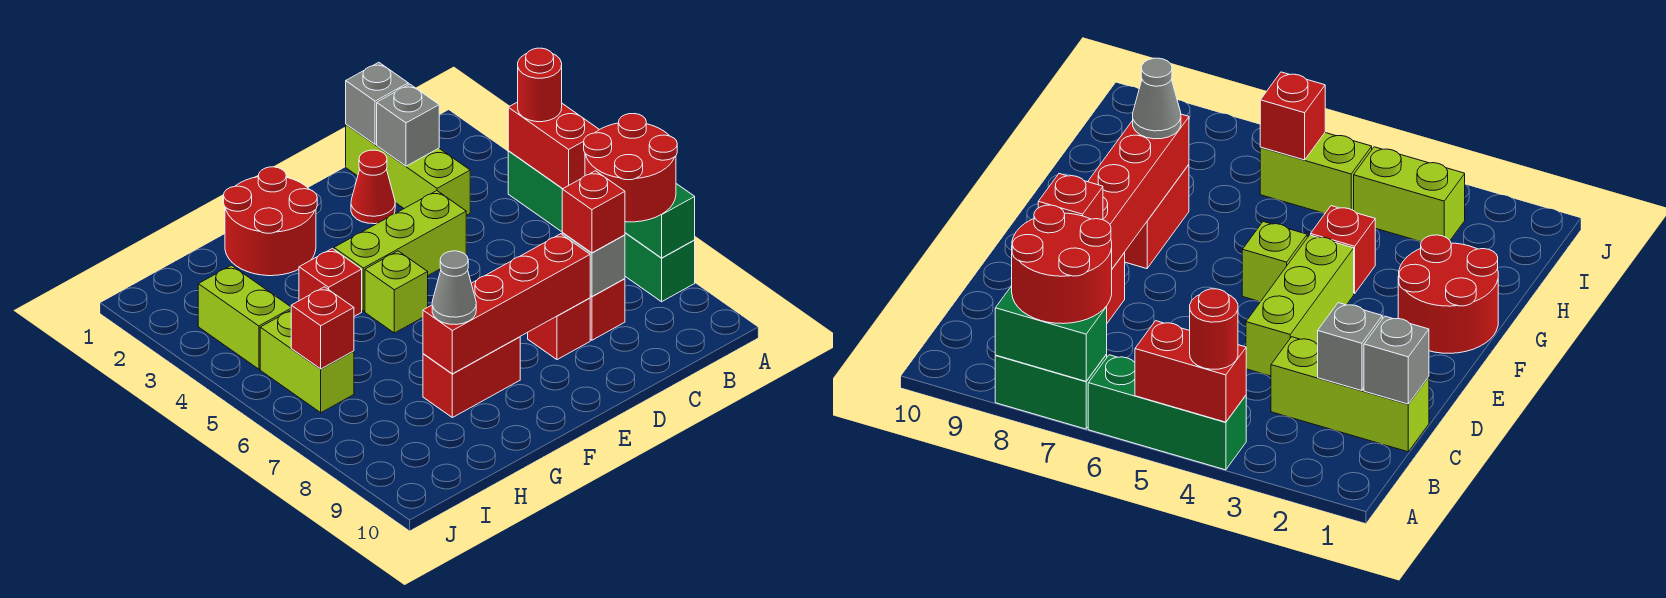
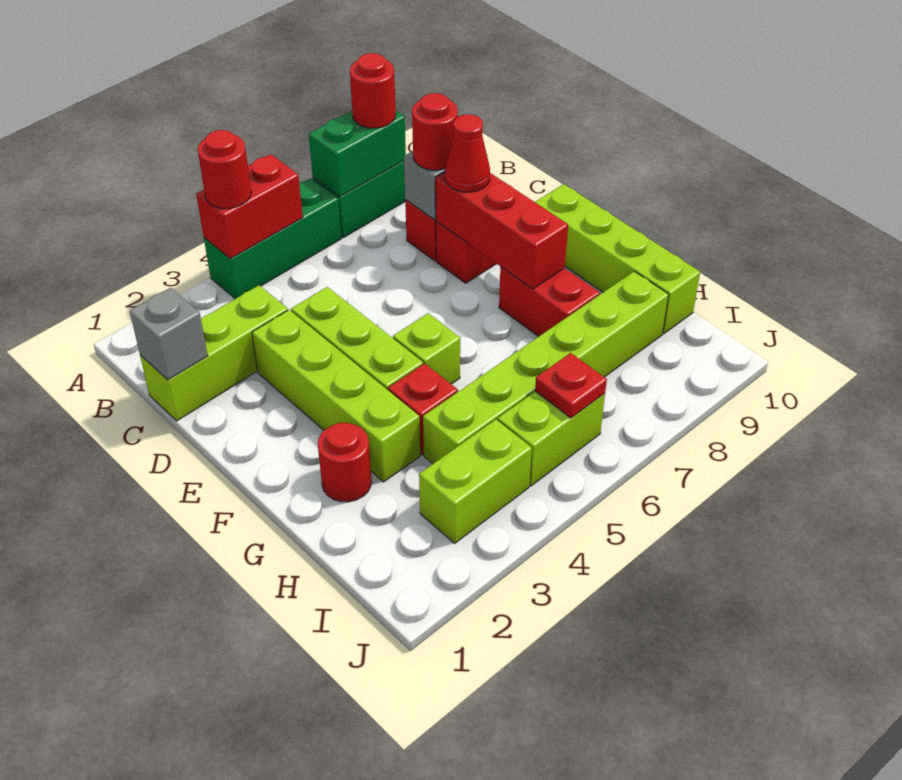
red round brick A7:B8 level 3 -> red round brick A8 level 3
grey brick C2 level 2 -> none
red brick C8 level 3 -> red round brick C8 level 3
red cone D2 level 1 -> red cone D8 level 3
none -> lime brick D3:G3 level 1
red brick D8:G8 level 2 -> red brick D8:F8 level 2
none -> lime brick E10:H10 level 1
red round brick F1:G2 level 1 -> red round brick G2 level 1
grey cone G8 level 3 -> none
none -> lime brick H4:H9 level 1
red brick I6 level 2 -> red plate I6 level 2

